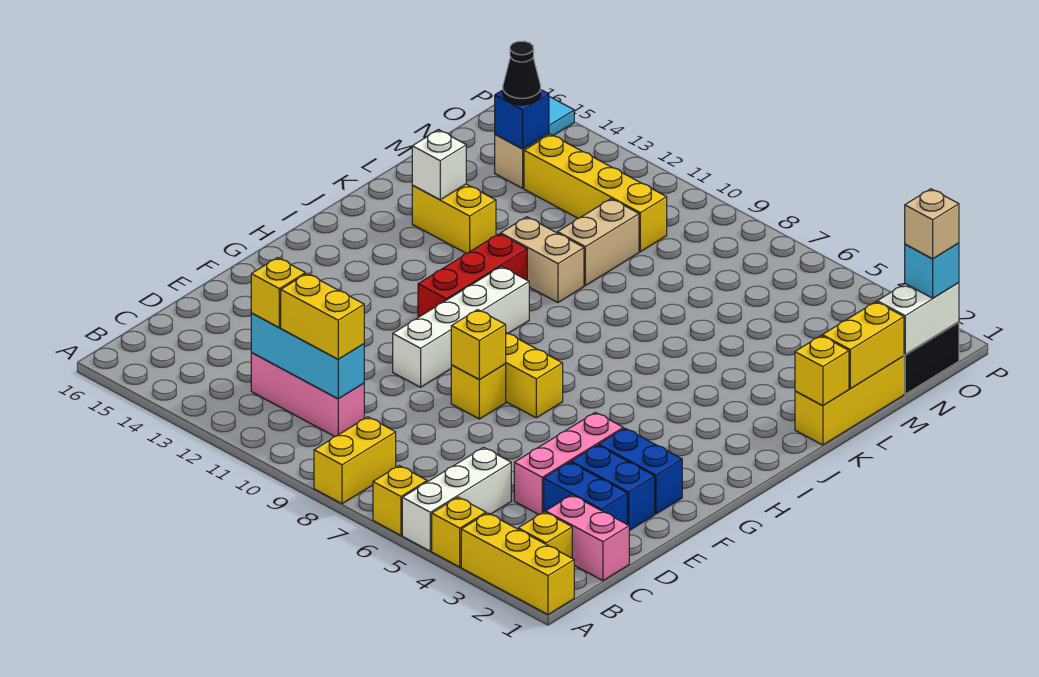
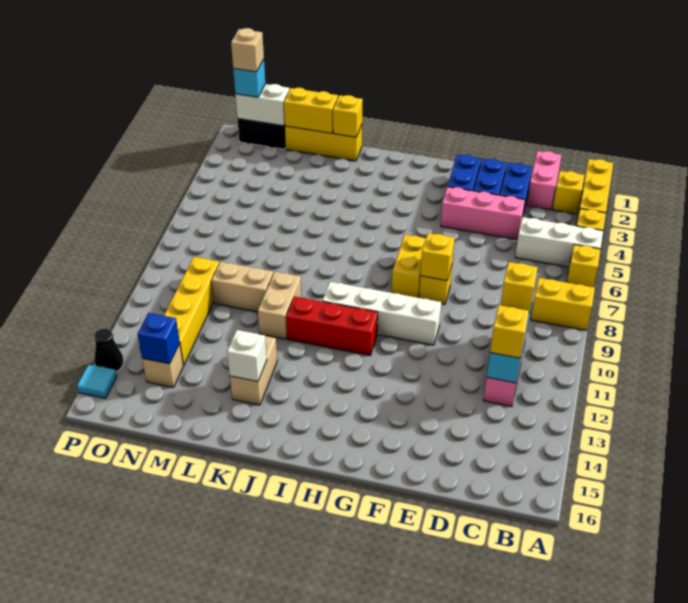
yellow brick C10:C11 level 3 -> yellow brick C10 level 3
yellow brick K13:K14 level 1 -> tan brick K13:K14 level 1
black cone N14 level 3 -> black cone P14 level 1

